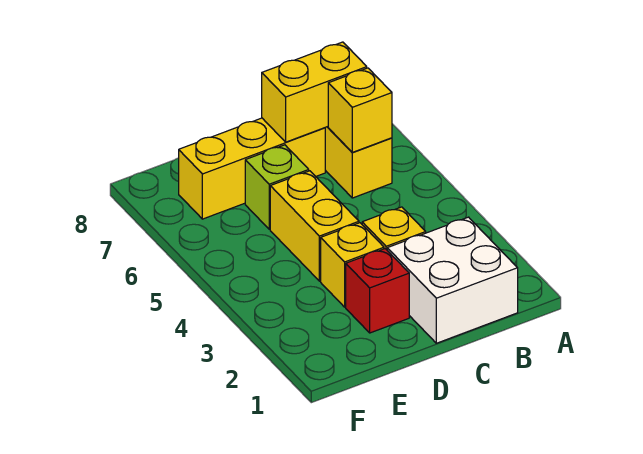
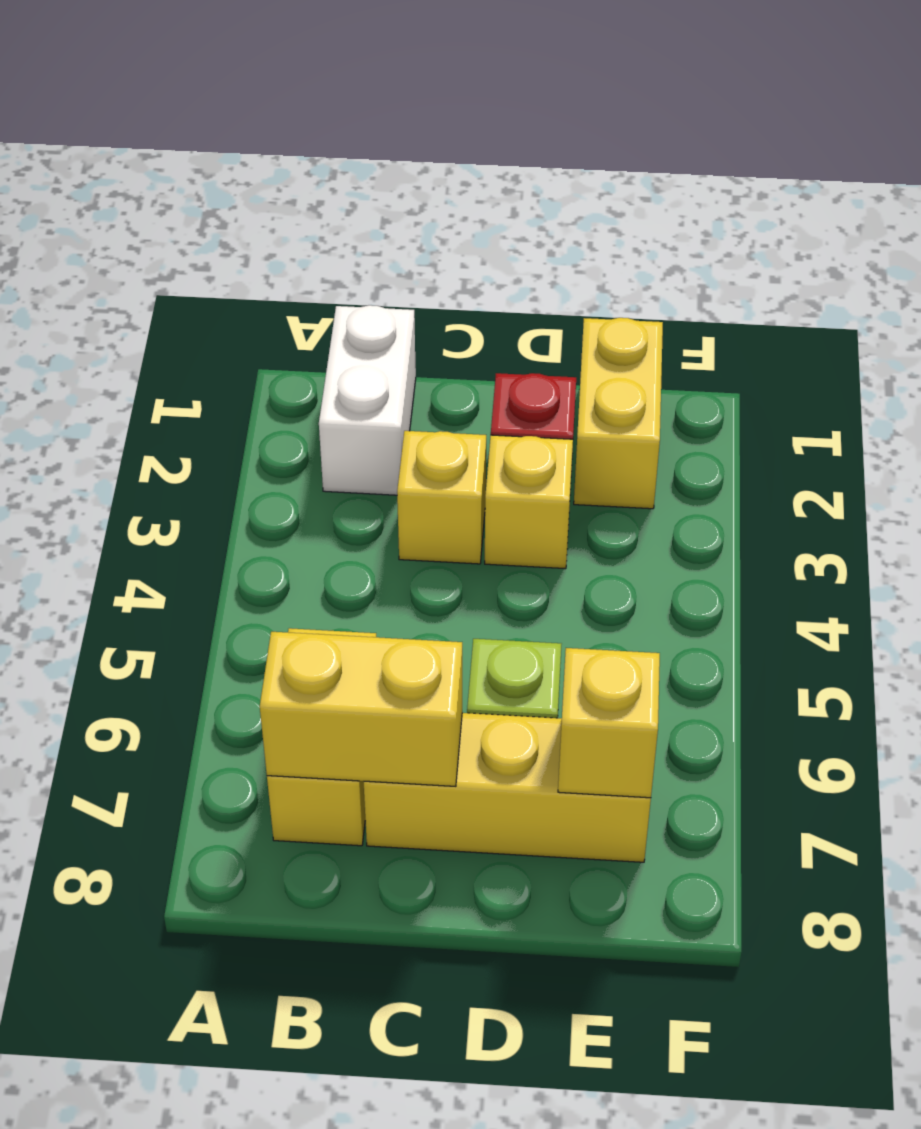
white brick B1:C2 level 1 -> white brick B1:B2 level 1
yellow brick B6 level 2 -> yellow brick E7 level 2
yellow brick D4:D5 level 1 -> yellow brick E1:E2 level 1

